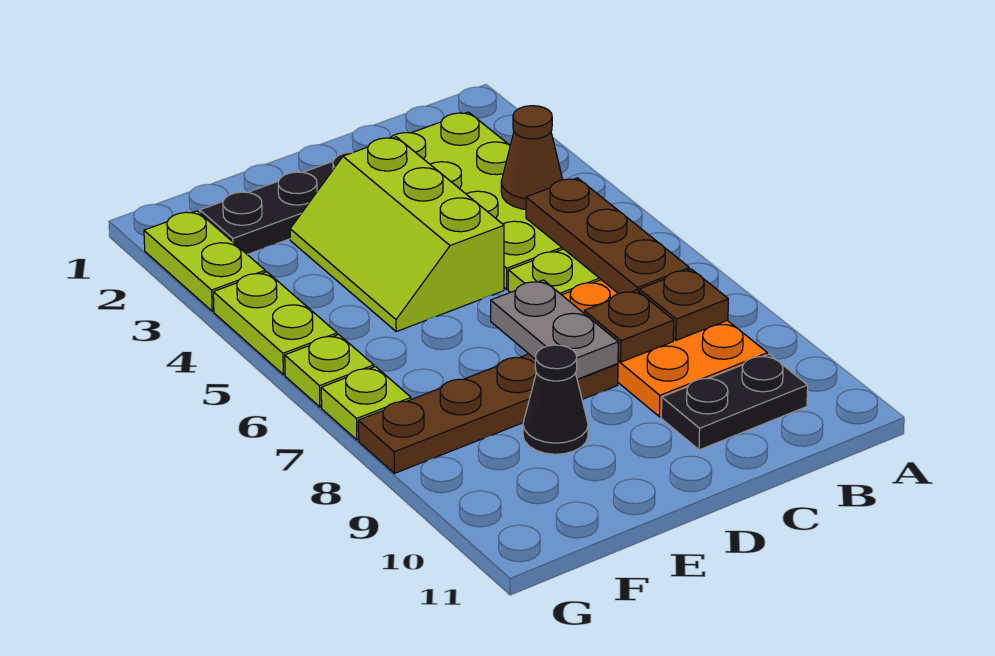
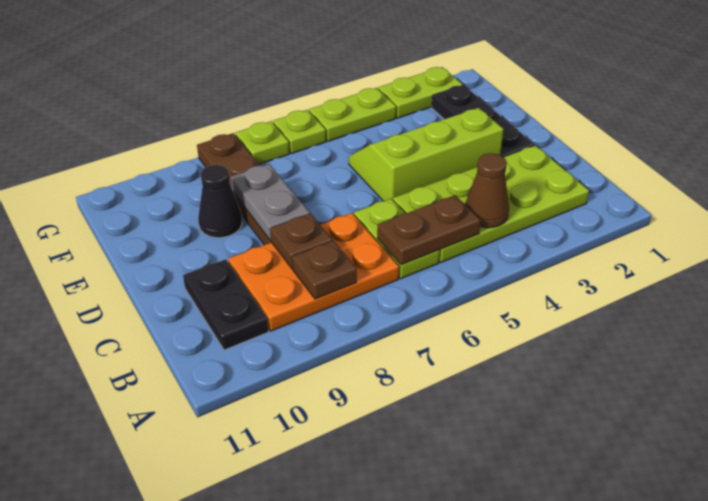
brown plate B5:B7 level 2 -> brown plate B5:B6 level 2
grey plate D7:D8 level 2 -> grey plate D8:E8 level 2

